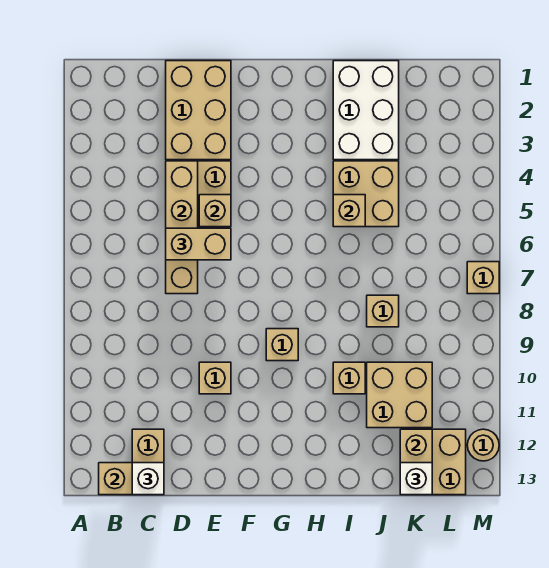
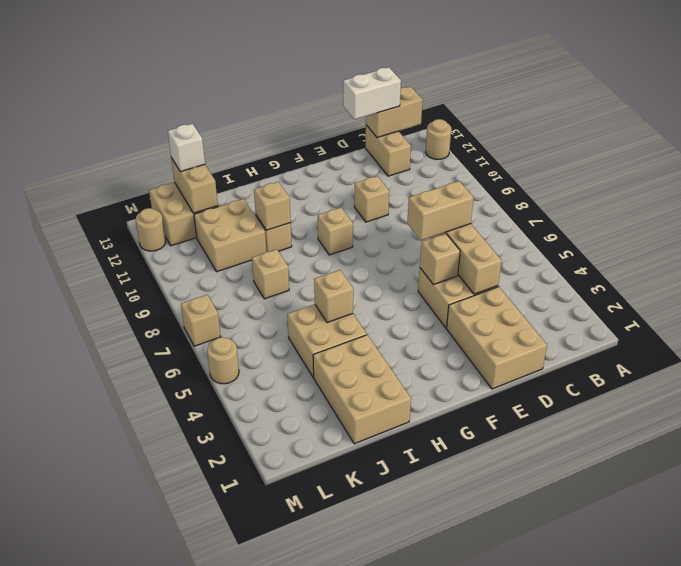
none -> tan round brick A12 level 1
white brick C13 level 3 -> white brick C13:D13 level 3
white brick I1:J3 level 1 -> tan brick I1:J3 level 1
none -> tan brick I10 level 2
none -> tan round brick M5 level 1

